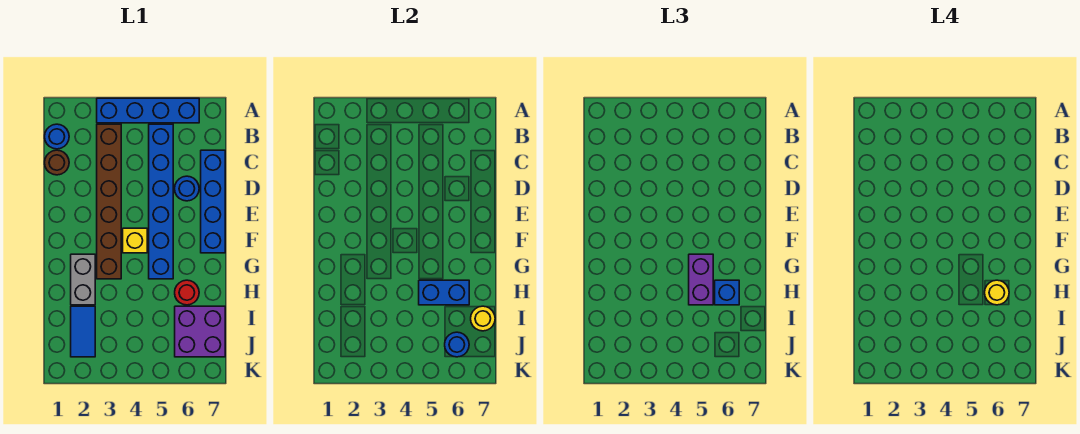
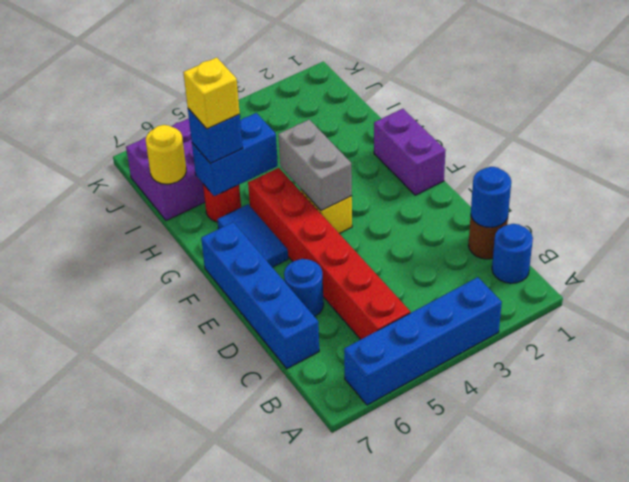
brown brick B3:G3 level 1 -> none
blue brick B5:G5 level 1 -> red brick B5:G5 level 1
grey brick G2:H2 level 1 -> grey brick F4:G4 level 2
purple brick G5:H5 level 3 -> purple brick F1:G1 level 1
yellow round brick H6 level 4 -> yellow brick H6 level 4
blue tile I2:J2 level 1 -> blue tile F6:G6 level 1
blue round brick J6 level 2 -> blue round brick C1 level 2

